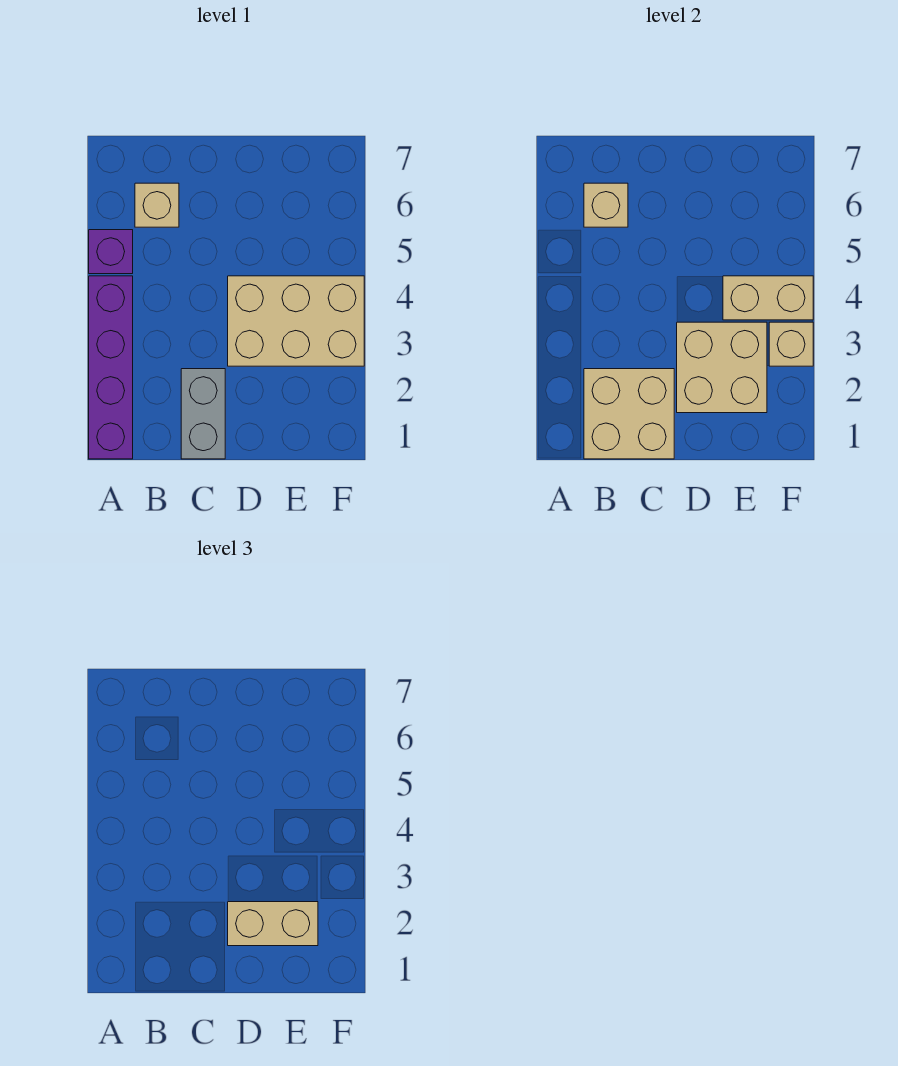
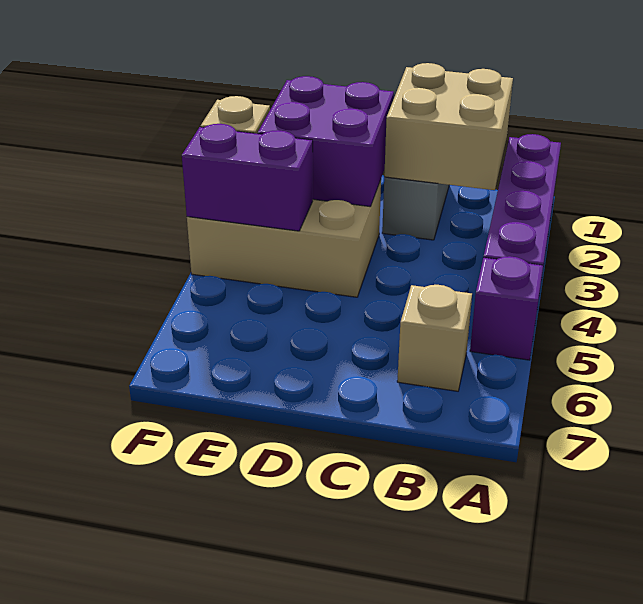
tan brick B6 level 2 -> none
tan brick D2:E3 level 2 -> purple brick D2:E3 level 2
tan brick D2:E2 level 3 -> none
tan brick E4:F4 level 2 -> purple brick E4:F4 level 2

